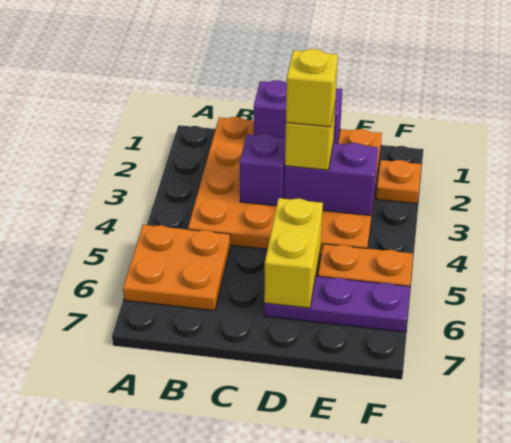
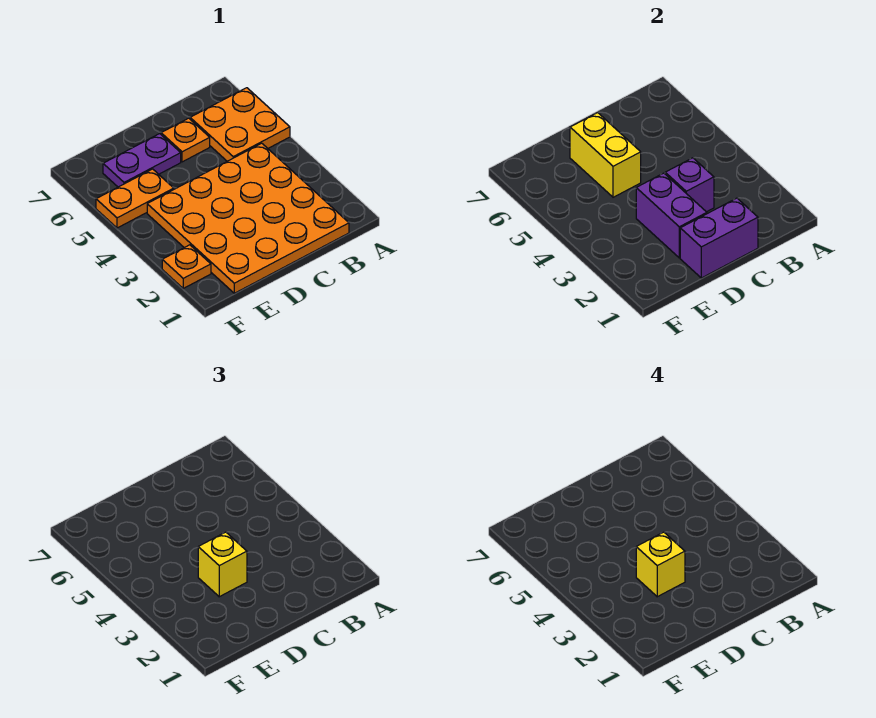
none -> orange plate C6 level 1
purple brick D3:E3 level 2 -> purple brick D2:D3 level 2
purple plate D6:F6 level 1 -> purple plate D6:E6 level 1

